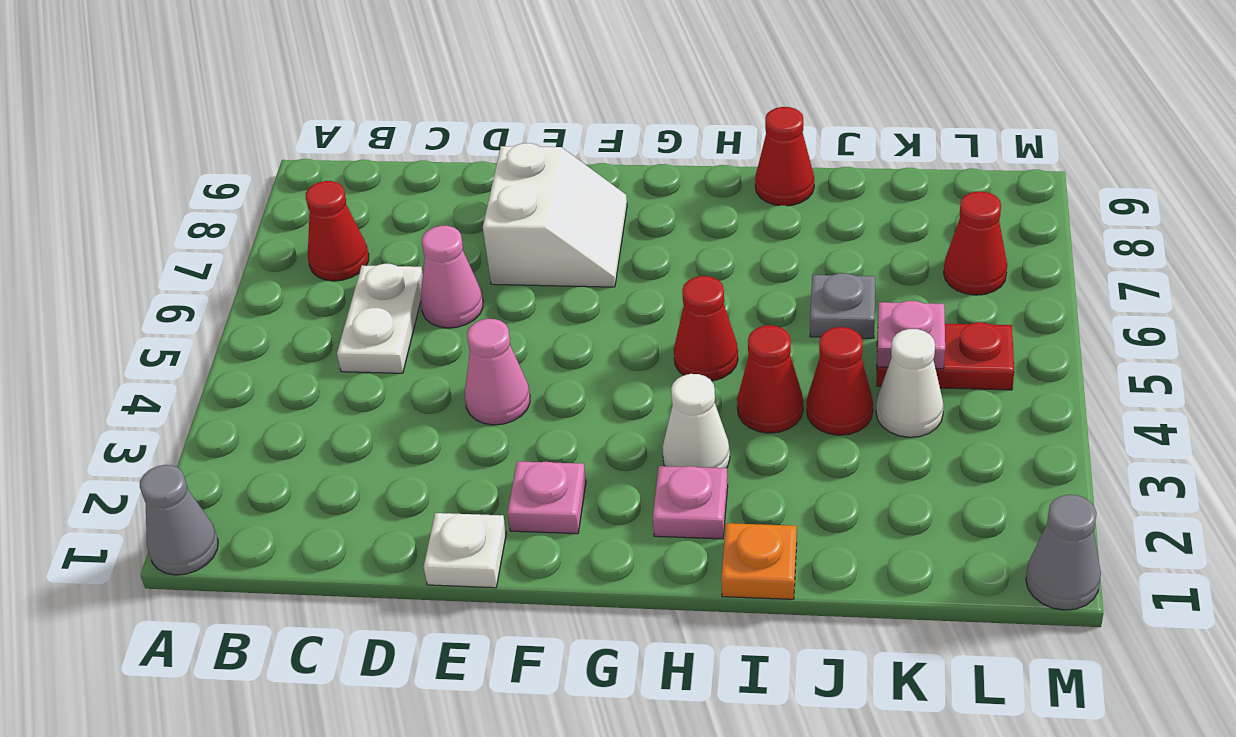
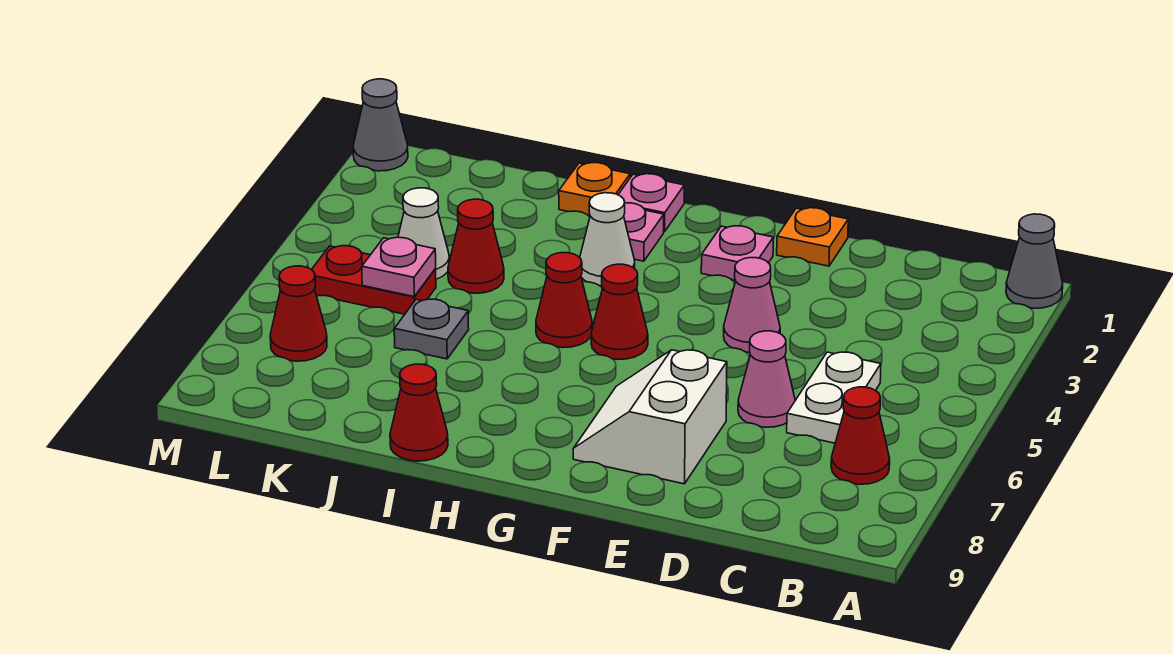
white plate E1 level 1 -> orange plate E1 level 1
none -> pink plate H1 level 1
red cone I4 level 1 -> red cone G5 level 1

